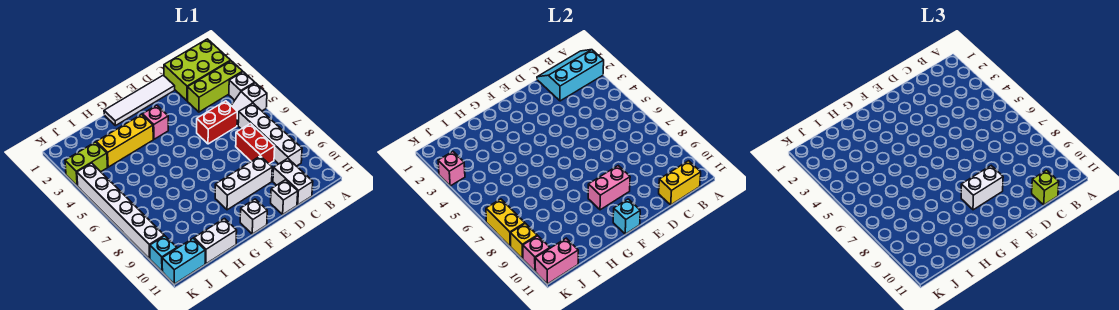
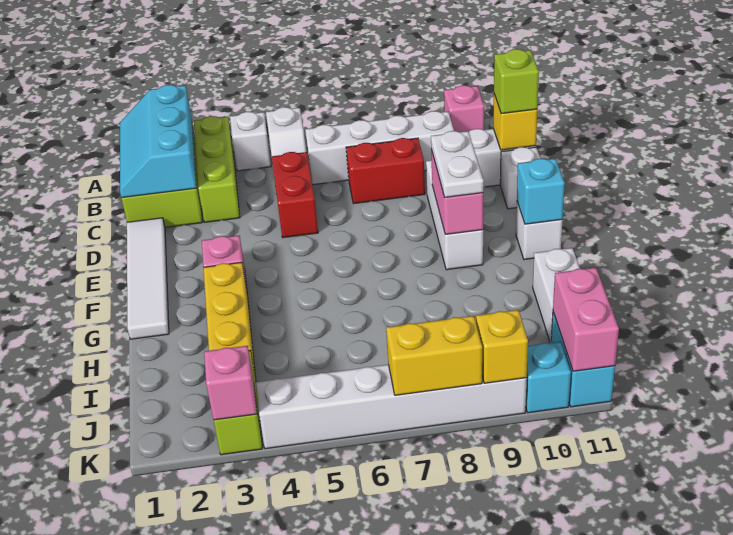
yellow brick B11:C11 level 2 -> yellow brick C11 level 2
white brick E9:F9 level 3 -> white plate E9:F9 level 3
pink brick K10 level 2 -> pink brick A10 level 1

